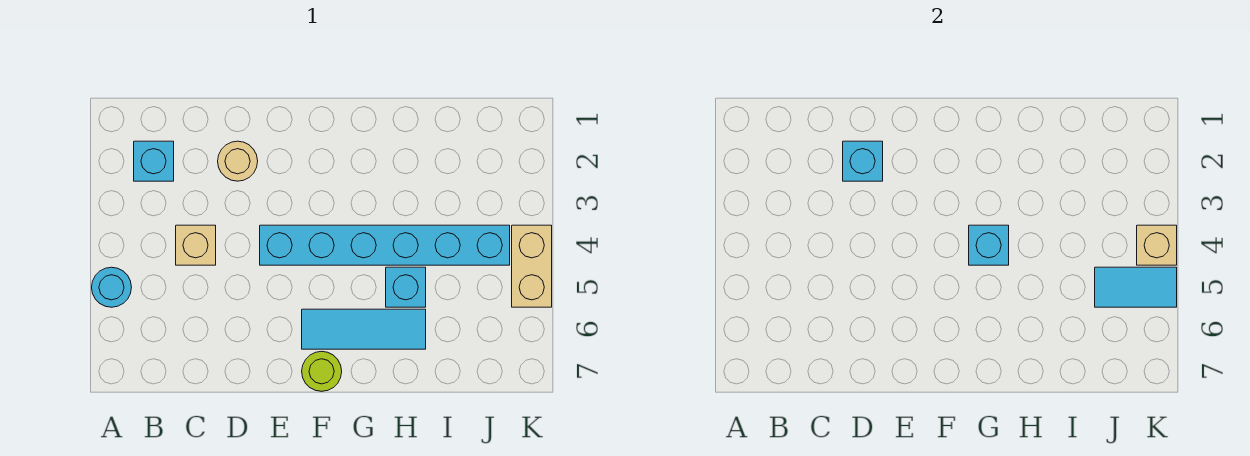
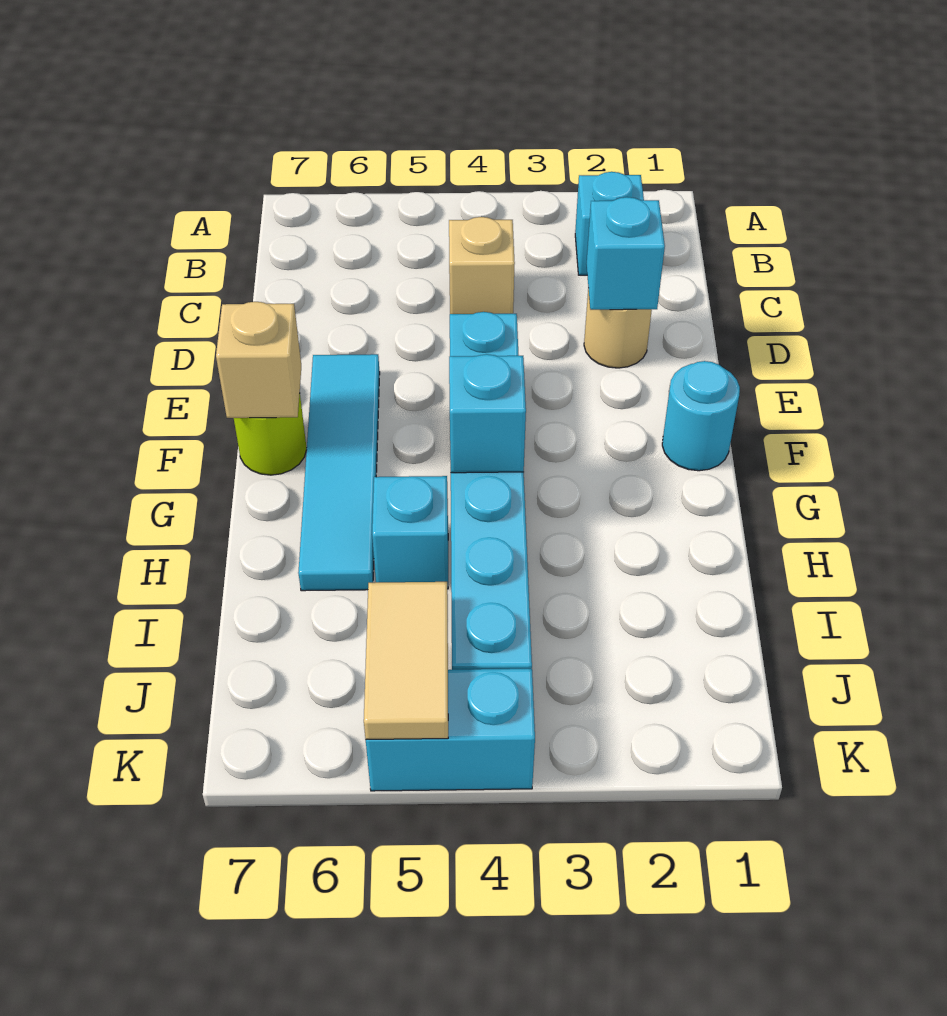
cyan round brick A5 level 1 -> cyan round brick F1 level 1
cyan tile F6:H6 level 1 -> cyan tile E6:H6 level 1
cyan tile J5:K5 level 2 -> tan tile J5:K5 level 2
tan brick K4:K5 level 1 -> cyan brick K4:K5 level 1
tan brick K4 level 2 -> tan brick F7 level 2

